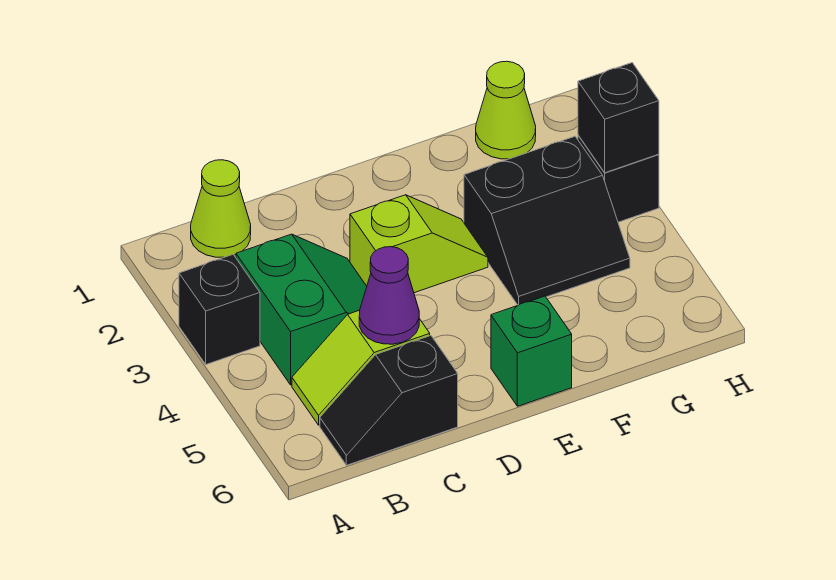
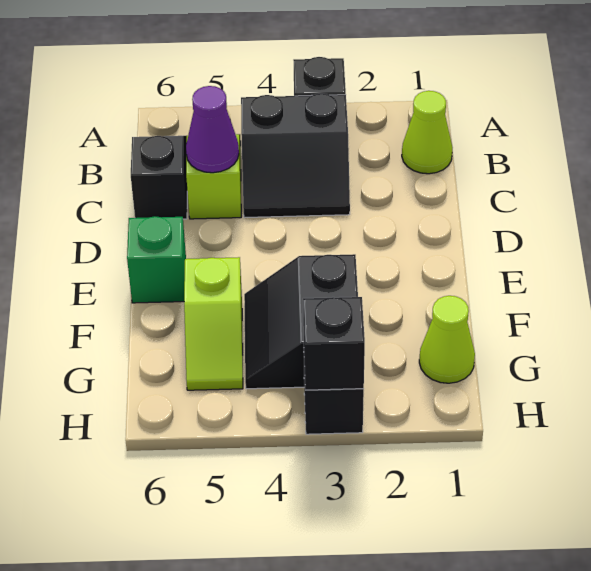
green slope B3:C4 level 1 top B -> black slope B3:C4 level 1 top B
lime slope D3:E3 level 1 top D -> lime slope F5:G5 level 1 top F

